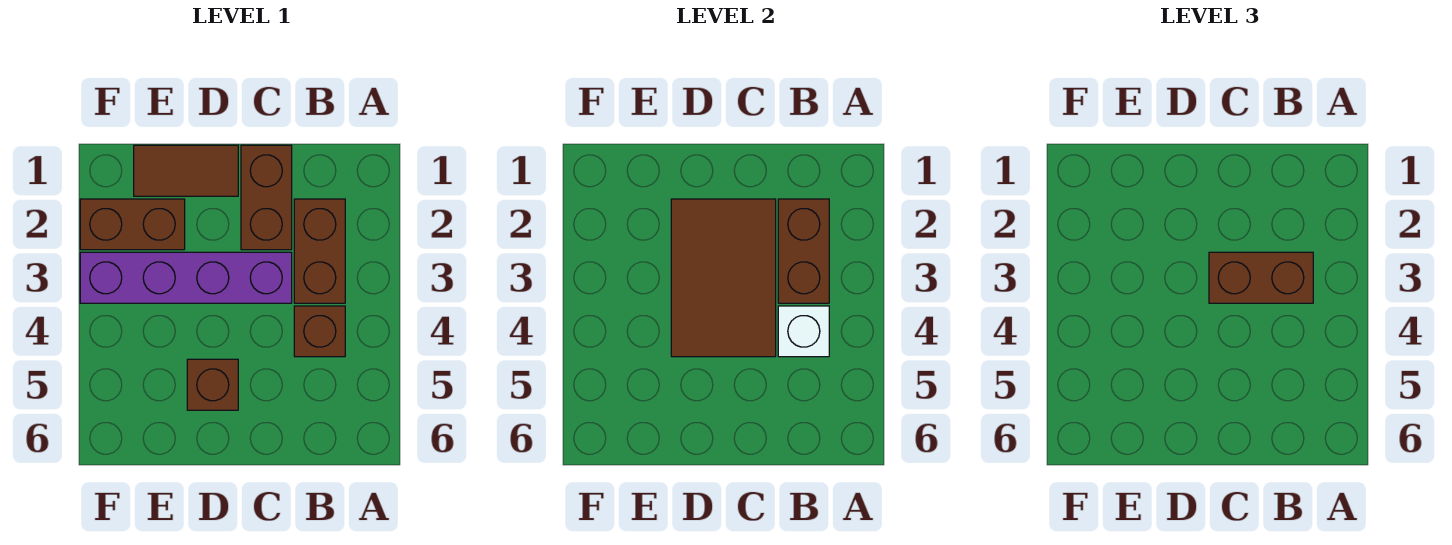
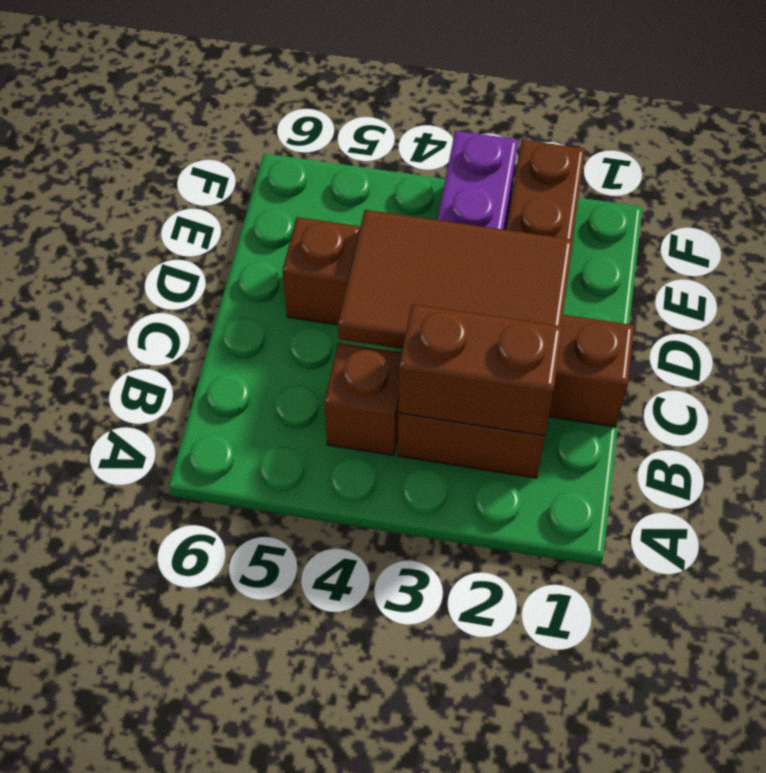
brown brick B3:C3 level 3 -> none
white brick B4 level 2 -> none
brown tile D1:E1 level 1 -> none

